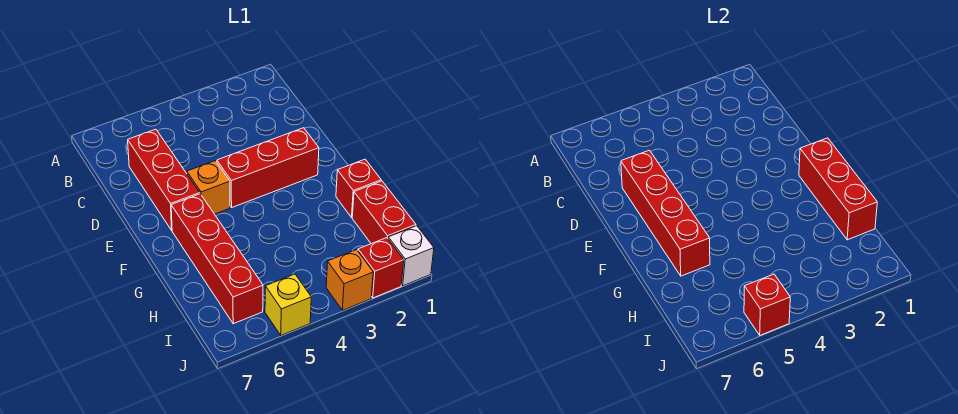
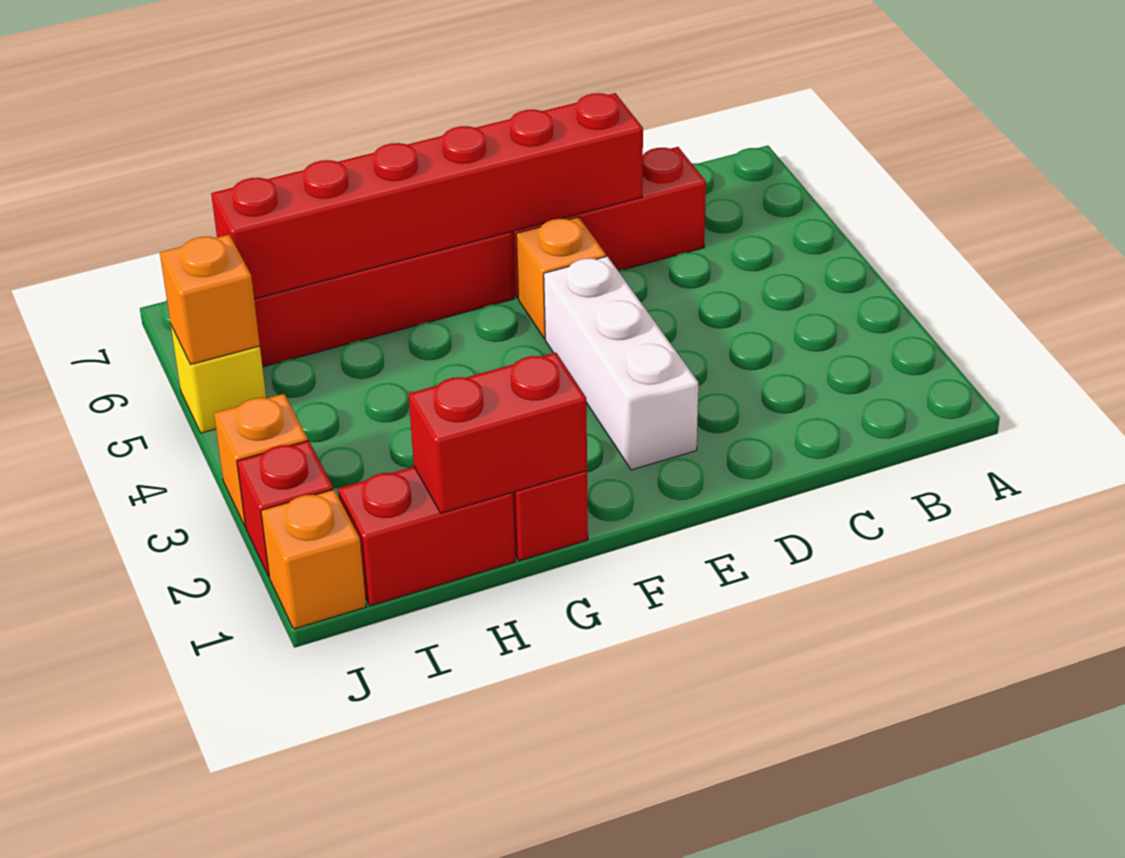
red brick D6:G6 level 2 -> red brick D6:I6 level 2
red brick E2:E4 level 1 -> white brick E2:E4 level 1
red brick F1:H1 level 2 -> red brick G1:H1 level 2
white brick J1 level 1 -> orange brick J1 level 1
red brick J5 level 2 -> orange brick J5 level 2

